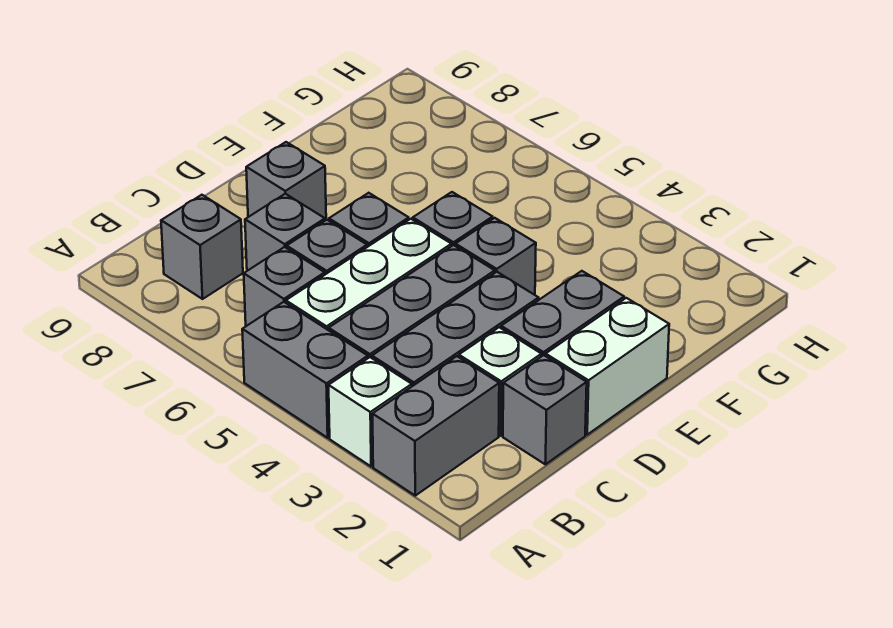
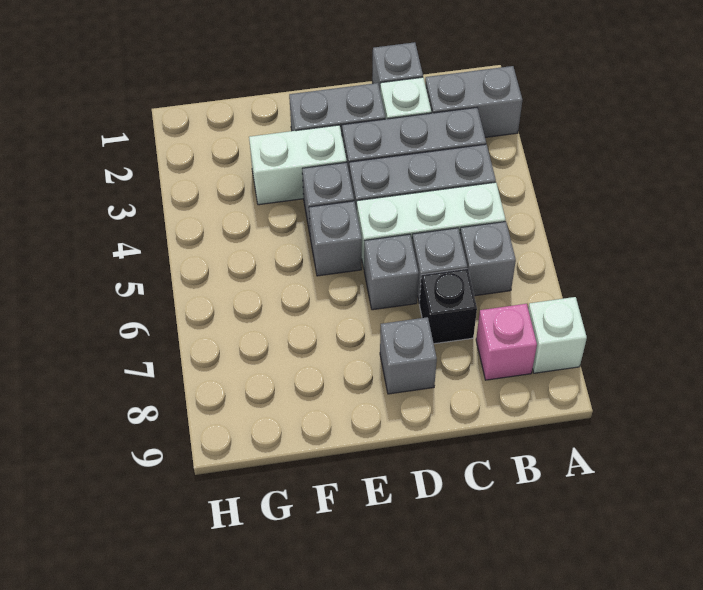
white brick A3 level 1 -> white brick A8 level 1
grey brick A4:A5 level 1 -> none
grey brick B8 level 1 -> pink brick B8 level 1
grey brick C7 level 1 -> black brick C7 level 1
white brick D1:E1 level 1 -> white brick E3:F3 level 1

